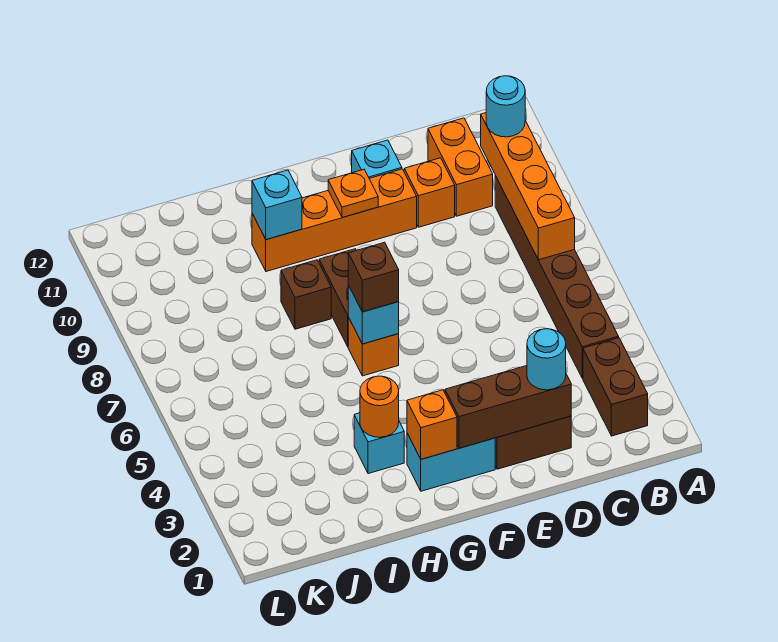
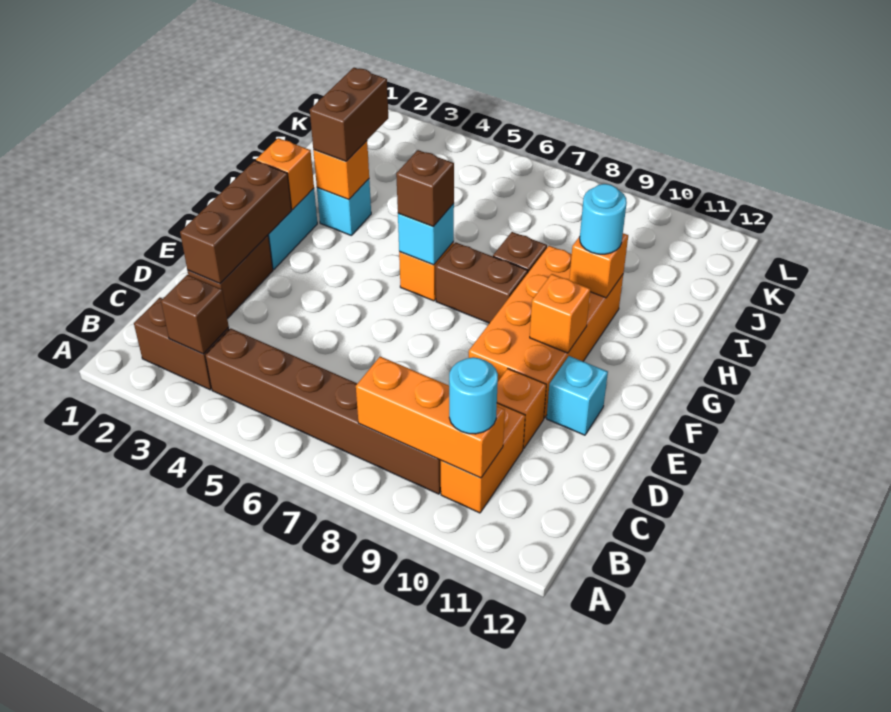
none -> brown brick B3 level 2
orange brick B7:B10 level 2 -> orange brick B8:B10 level 2
orange brick C10:C11 level 1 -> orange brick B10:C10 level 1
cyan round brick D2 level 3 -> cyan round brick H10 level 3
orange brick E10:H10 level 1 -> orange brick E9:H10 level 1
orange plate F10 level 2 -> orange brick F10 level 2
orange round brick H3 level 2 -> orange brick H3 level 2
none -> brown brick H3:I3 level 3
cyan brick H10 level 2 -> orange brick H10 level 2

